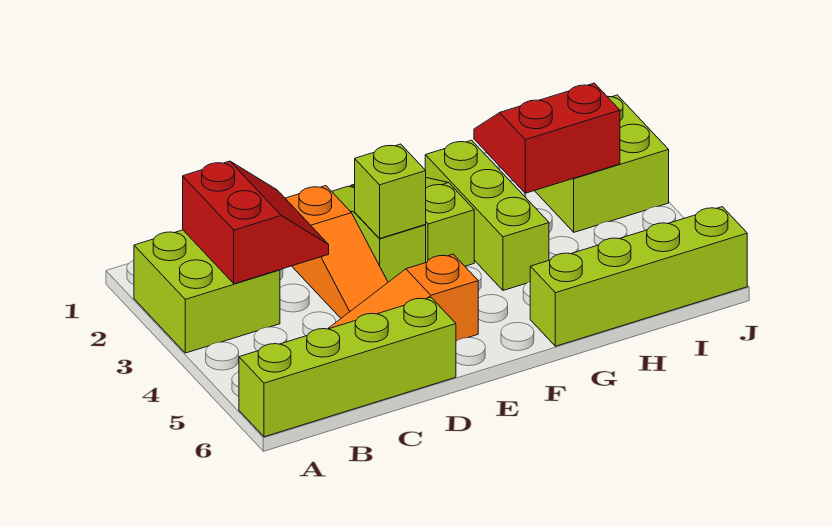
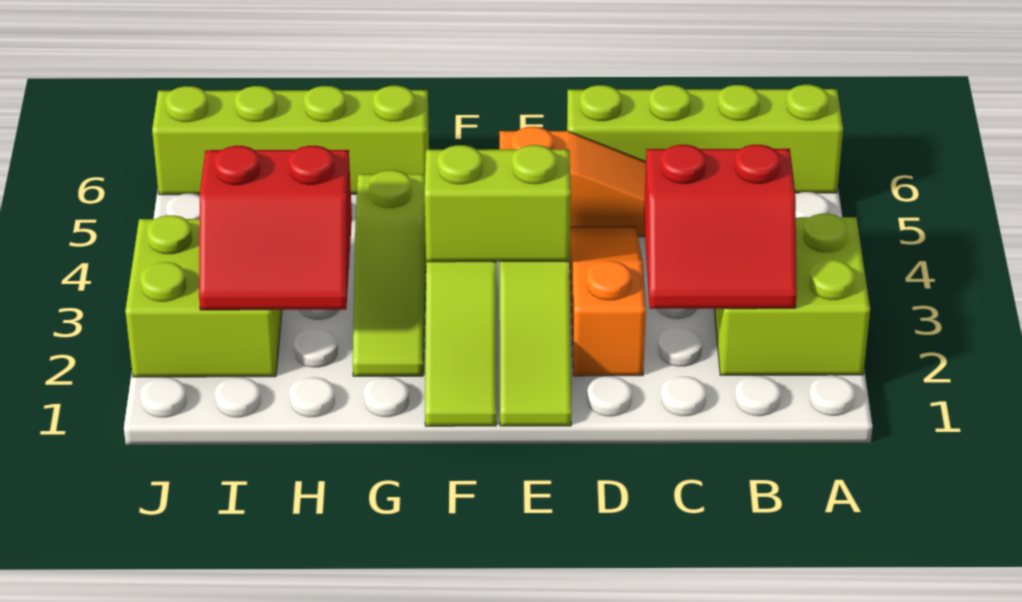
red slope B2:C3 level 2 top B -> red slope B2:C3 level 2 top 3
lime brick E3 level 2 -> lime brick E3:F3 level 2
lime brick G2:G4 level 1 -> lime slope G2:G4 level 1 top 4

